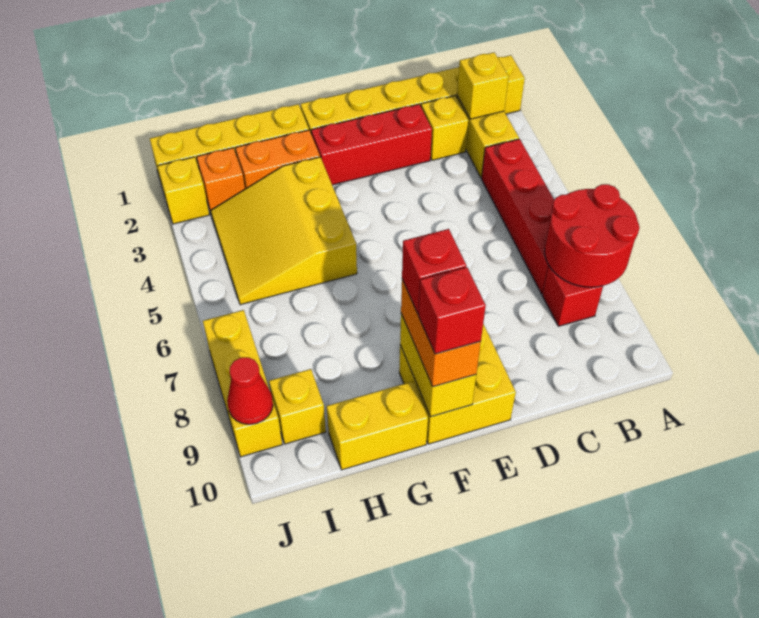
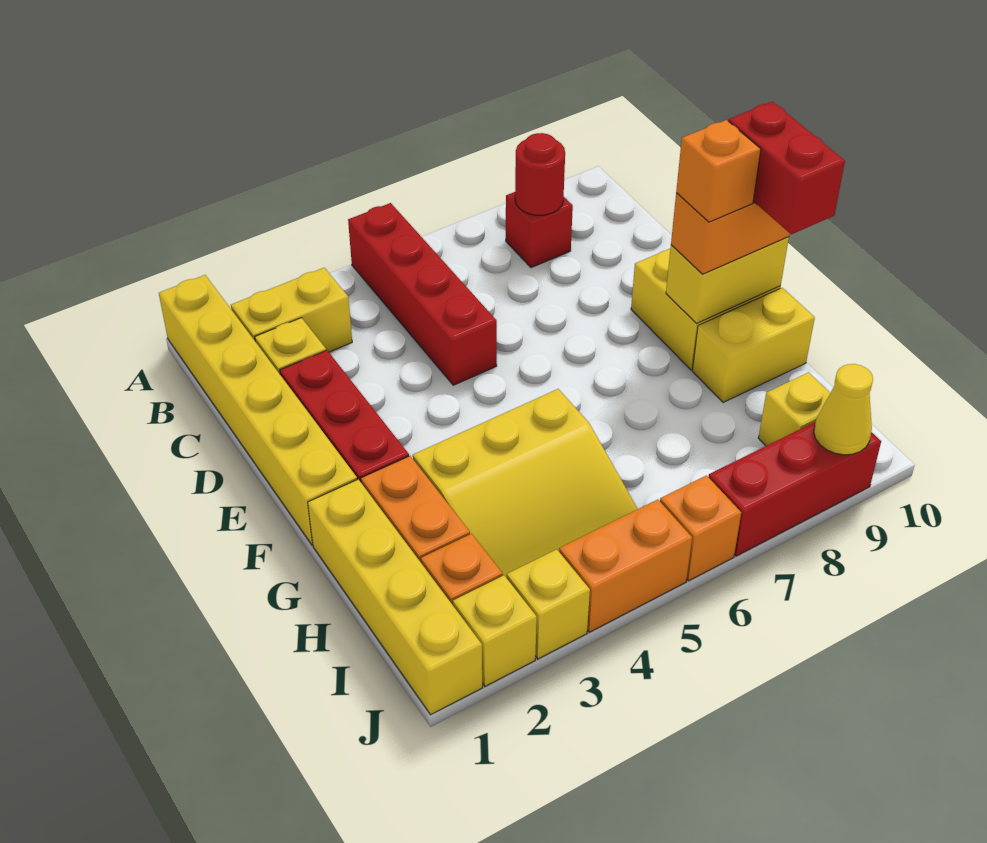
red round brick A7:B8 level 2 -> red round brick B8 level 2
yellow brick B2 level 2 -> yellow brick J3 level 1
red brick B4:B7 level 1 -> red brick A5:D5 level 1
red brick F9 level 4 -> orange brick F9 level 4
red brick F10 level 4 -> red brick F10:G10 level 4
yellow brick G10:H10 level 1 -> yellow brick G9:G10 level 1
none -> orange brick J4:J5 level 1
none -> orange brick J6 level 1
yellow brick J7:J9 level 1 -> red brick J7:J9 level 1
red cone J9 level 2 -> yellow cone J9 level 2

